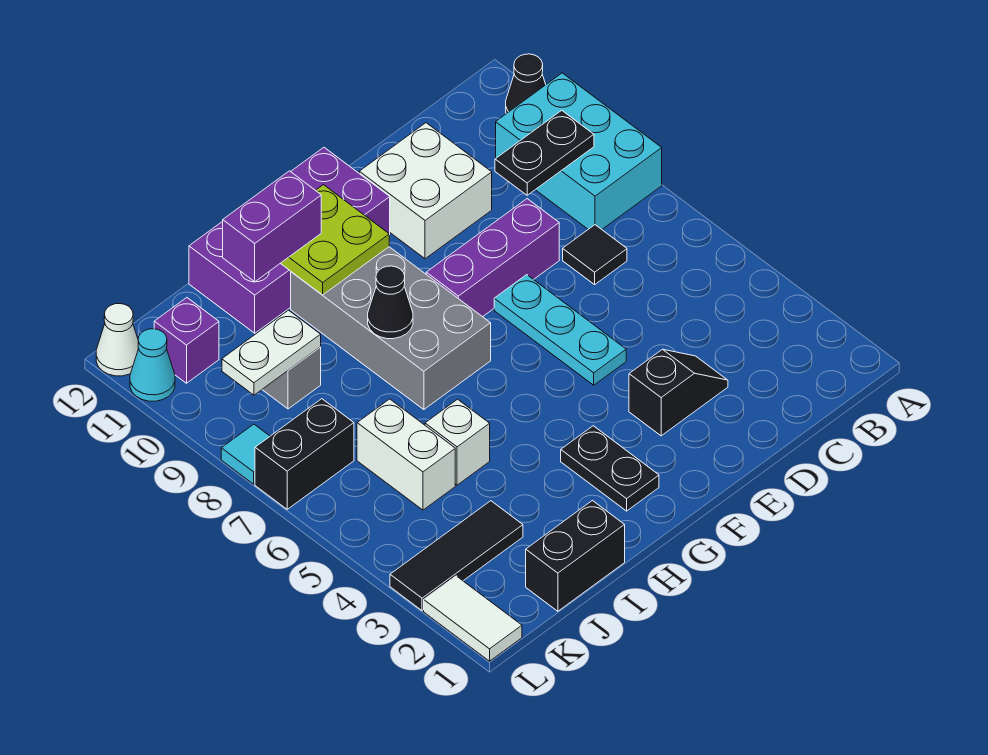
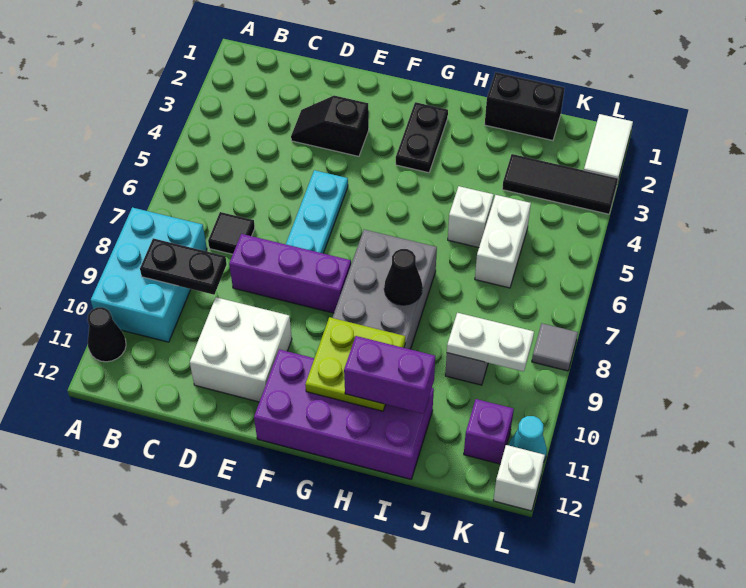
black brick K7:L7 level 1 -> none
cyan tile L8 level 1 -> grey tile L8 level 1
white cone L12 level 1 -> white brick L12 level 1

